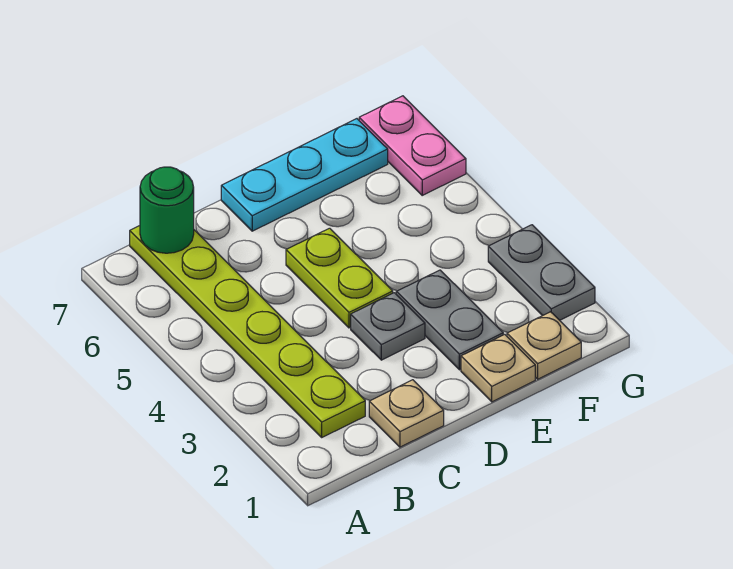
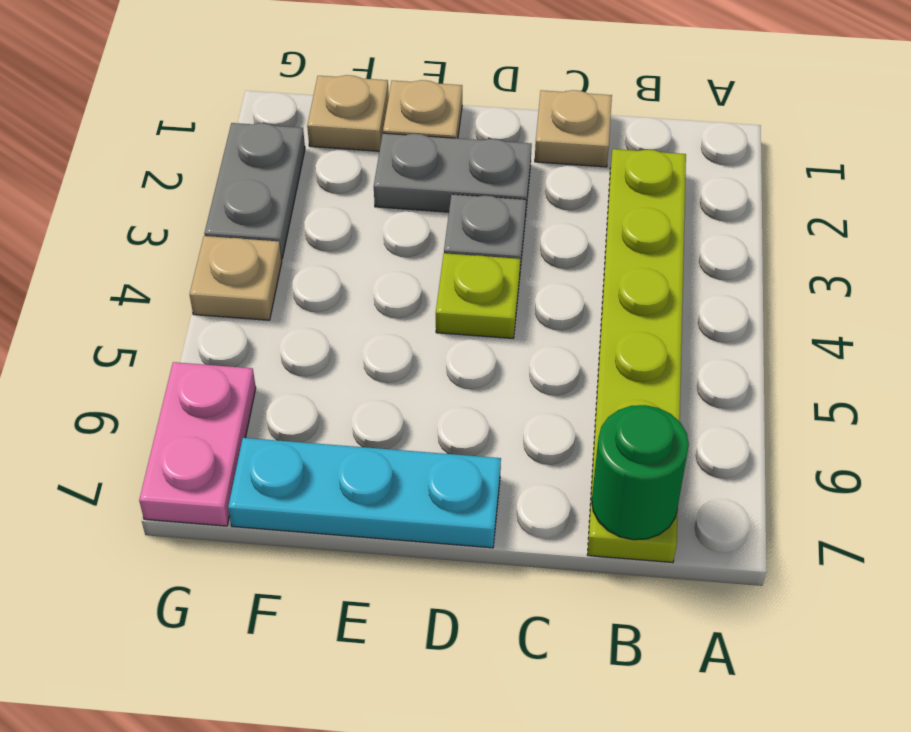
lime plate D4:D5 level 1 -> lime plate D4 level 1
grey plate E2:E3 level 1 -> grey plate D2:E2 level 1
none -> tan plate G4 level 1

